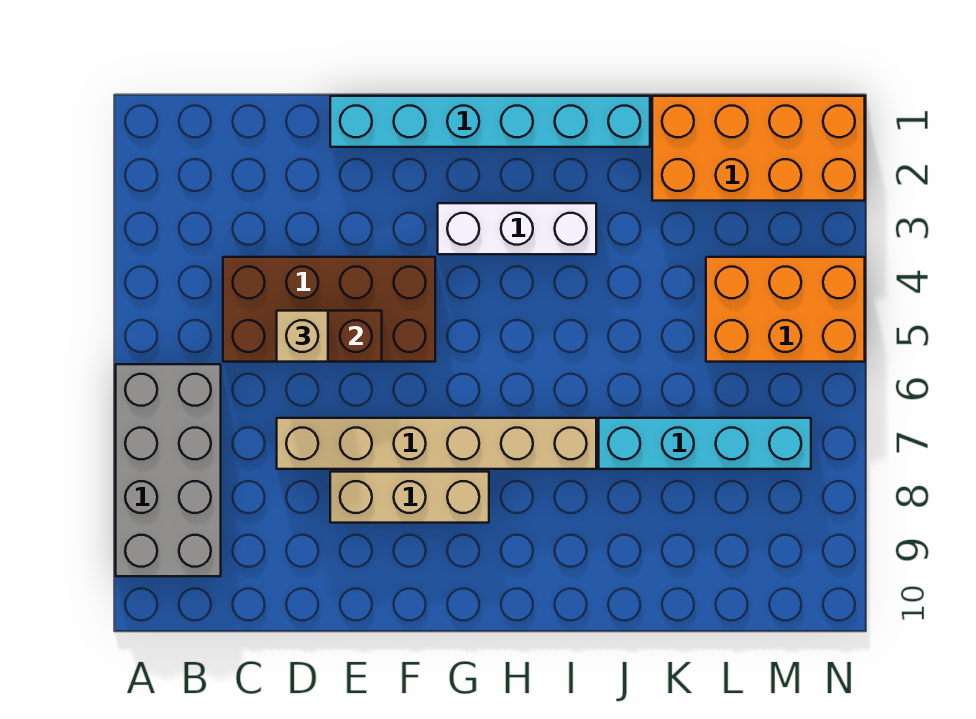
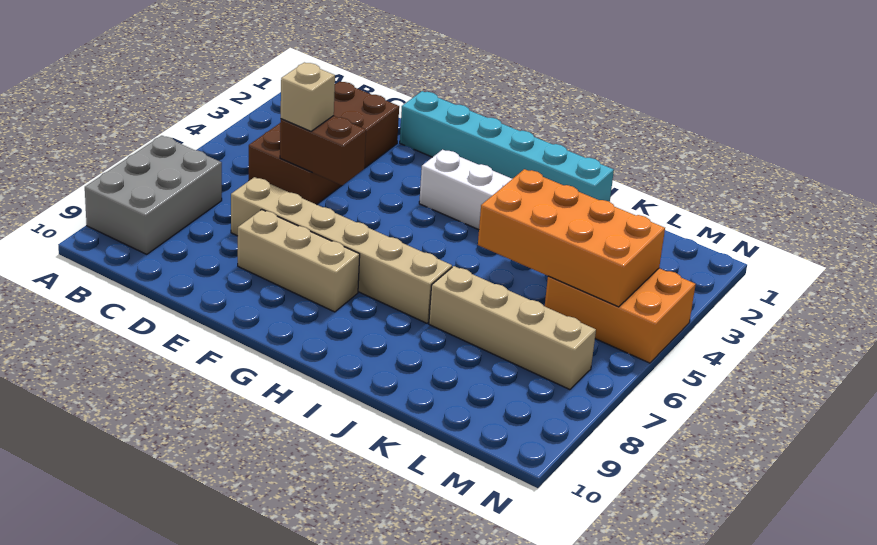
grey brick A6:B9 level 1 -> grey brick A7:B9 level 1
brown brick C4:F5 level 1 -> brown brick C2:D5 level 1
cyan brick J7:M7 level 1 -> tan brick J7:M7 level 1
orange brick K1:N2 level 1 -> orange brick J4:M5 level 2

